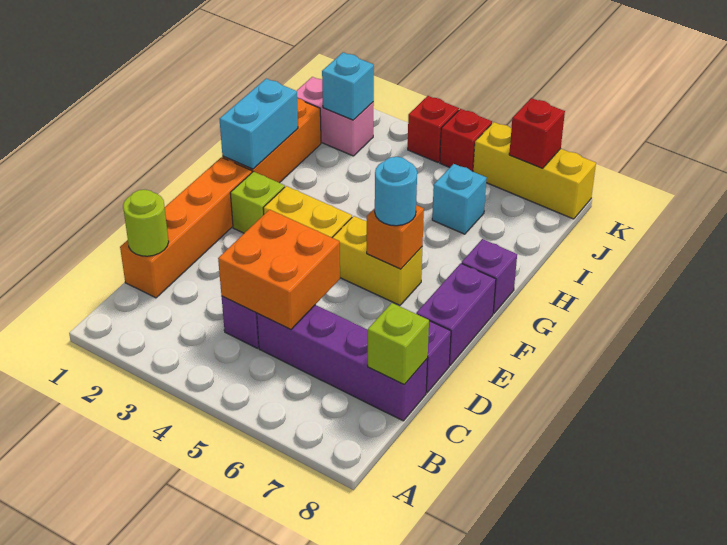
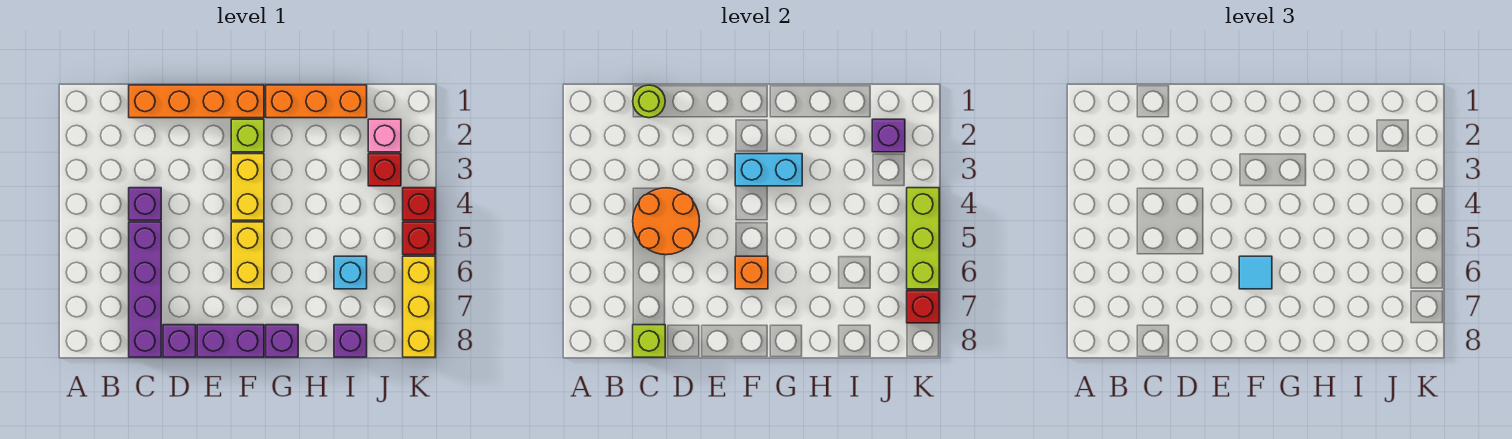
orange brick C4:D5 level 2 -> orange round brick C4:D5 level 2
cyan round brick F6 level 3 -> cyan tile F6 level 3
cyan brick G1:H1 level 2 -> cyan brick F3:G3 level 2
none -> purple brick I8 level 1
pink brick J1:J2 level 1 -> pink brick J2 level 1
cyan brick J2 level 2 -> purple brick J2 level 2
none -> red brick J3 level 1
none -> lime brick K4:K6 level 2

